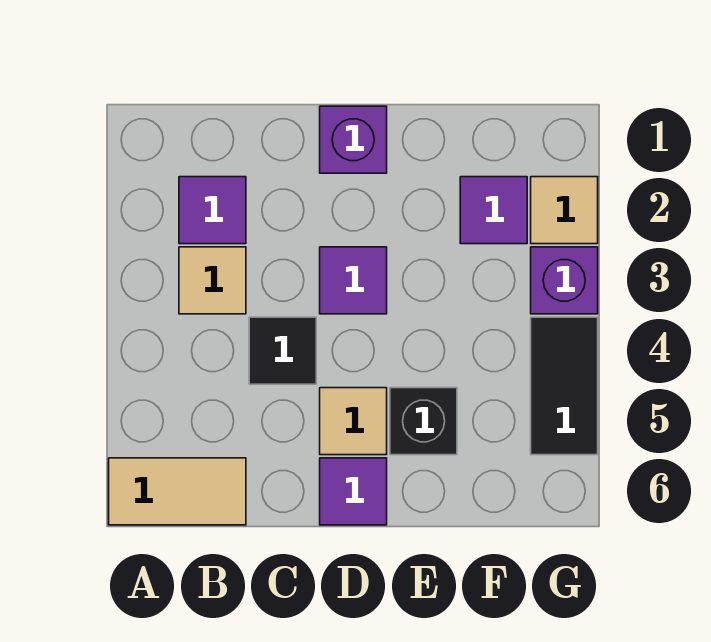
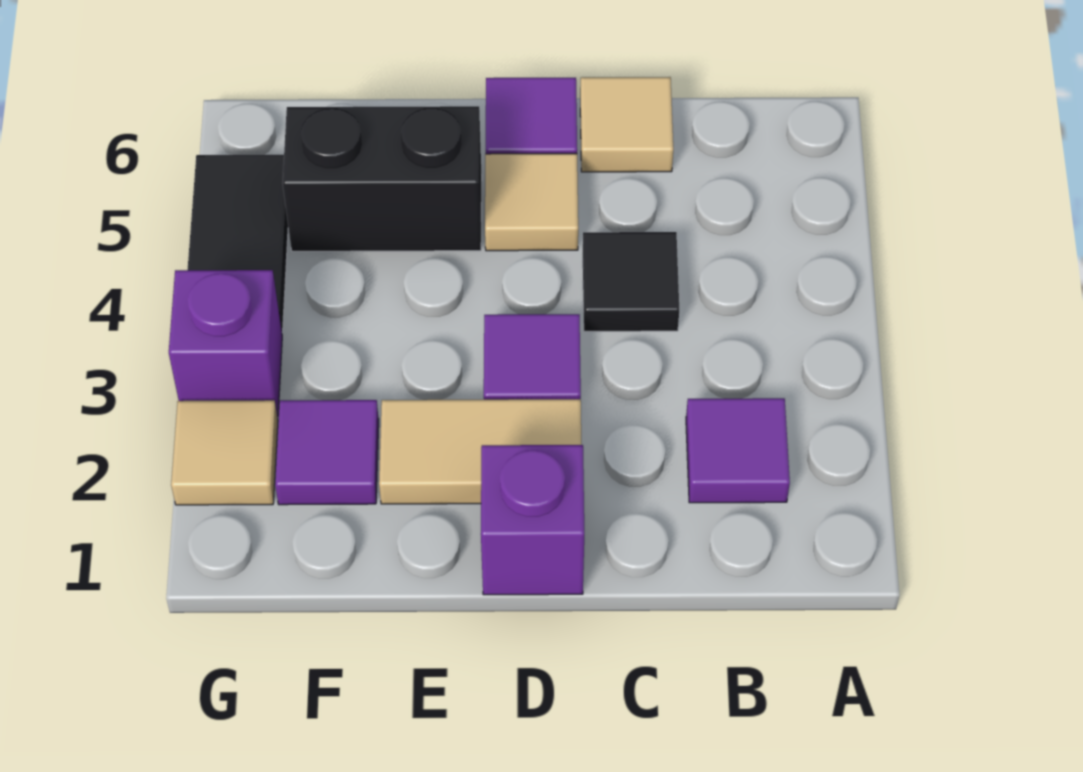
tan tile A6:B6 level 1 -> tan tile D2:E2 level 1
tan tile B3 level 1 -> tan tile C6 level 1
black brick E5 level 1 -> black brick E5:F5 level 1

